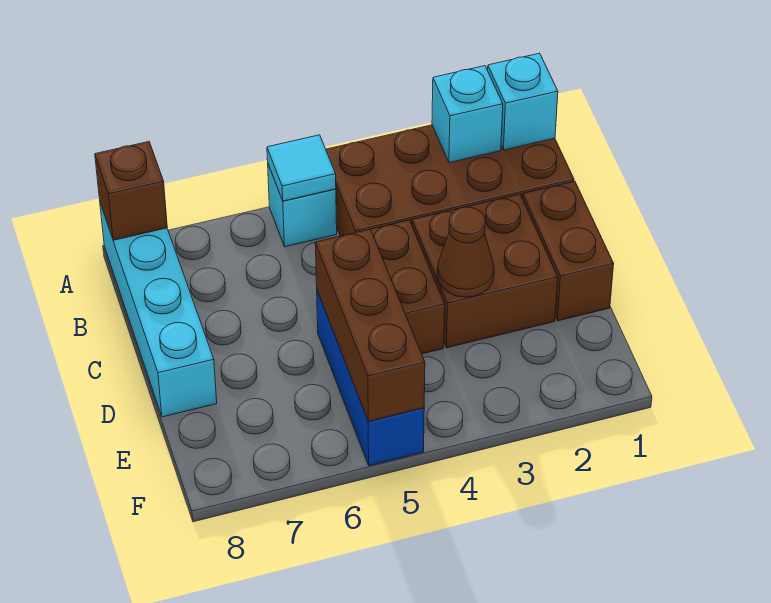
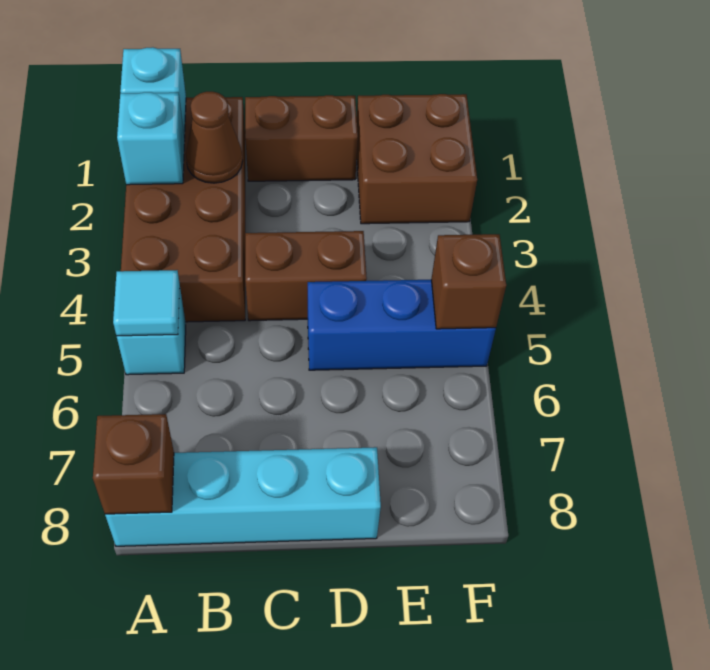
brown brick C2:D3 level 1 -> brown brick E1:F2 level 1
brown cone D3 level 2 -> brown cone B2 level 2
brown brick D5:F5 level 2 -> brown brick F5 level 2

